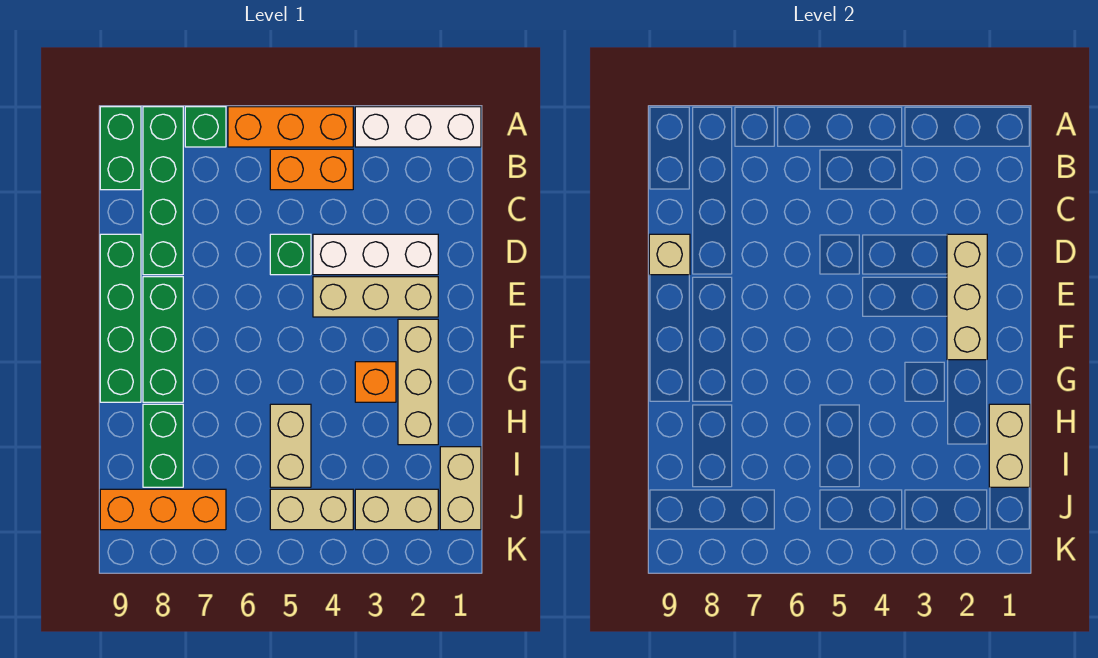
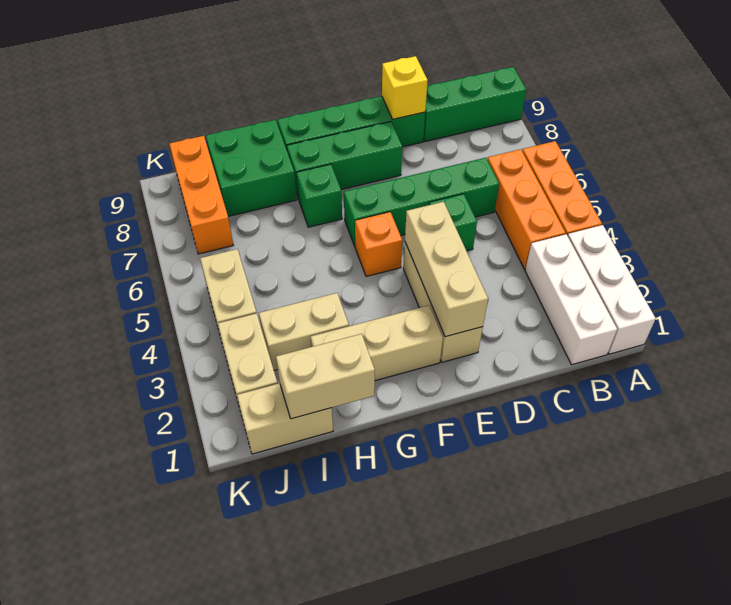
green brick A7 level 1 -> green brick G7 level 1
green brick A8:D8 level 1 -> green brick C6:F6 level 1
green brick A9:B9 level 1 -> green brick A9:C9 level 1
orange brick B4:B5 level 1 -> orange brick B4:B6 level 1
white brick D2:D4 level 1 -> white brick B1:B3 level 1
tan brick D2:F2 level 2 -> tan brick E2:E4 level 2
tan brick D9 level 2 -> yellow brick D9 level 2
orange brick G3 level 1 -> orange brick F5 level 1
tan brick H5:I5 level 1 -> tan brick H3:I3 level 1
green brick H8:I8 level 1 -> green brick H8:I9 level 1

